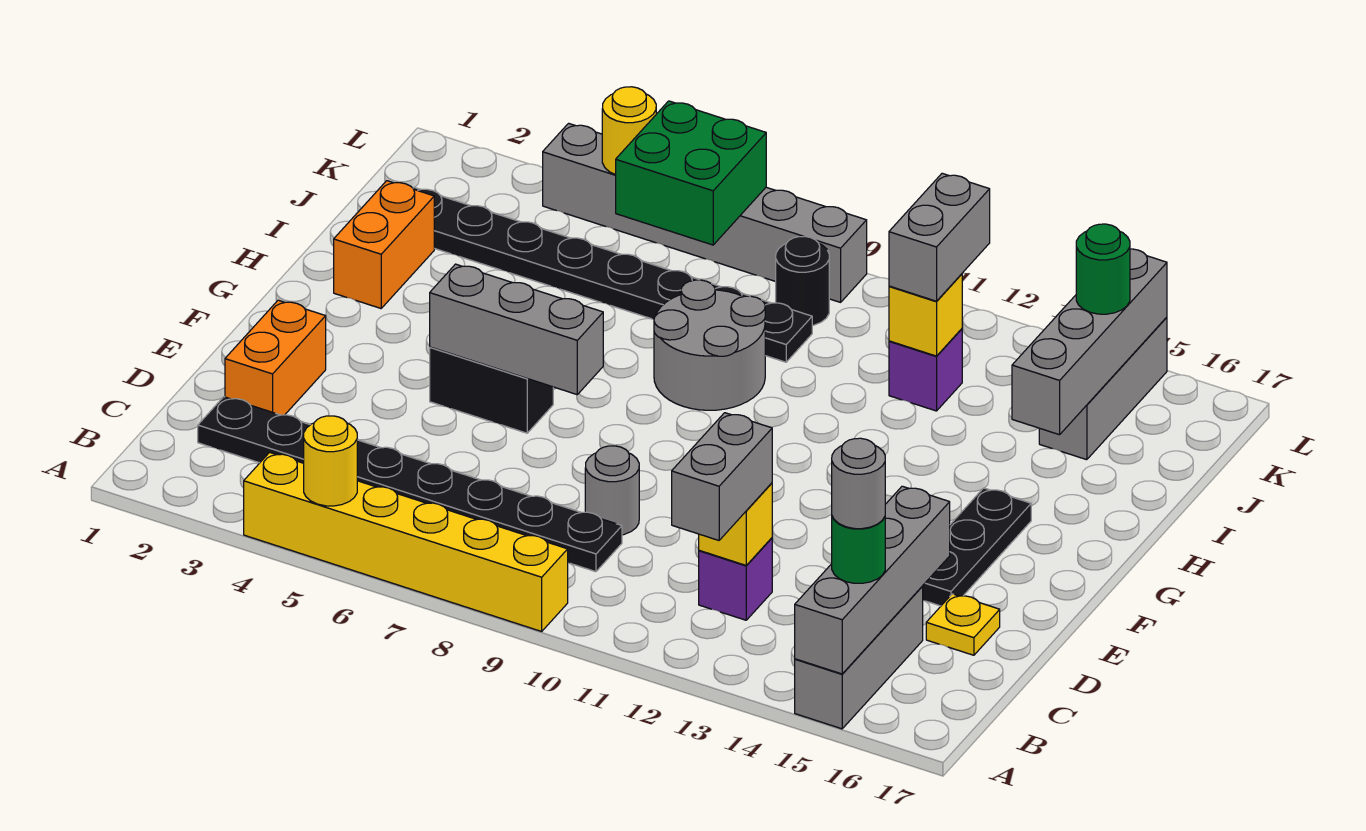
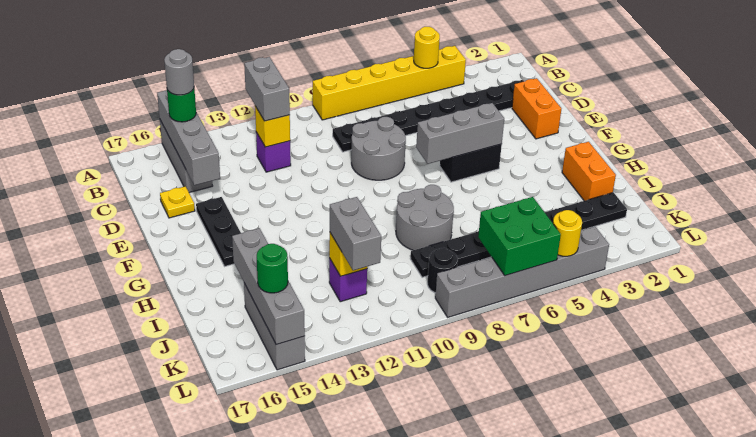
grey round brick D9 level 1 -> grey round brick D8:E9 level 1

